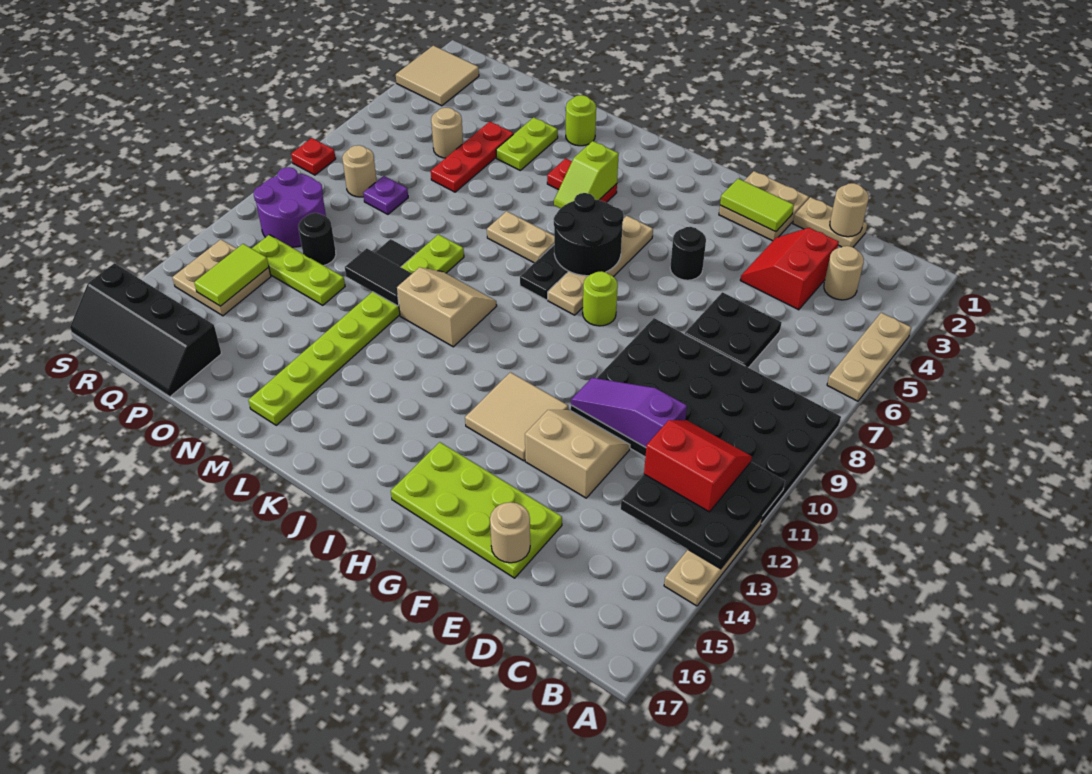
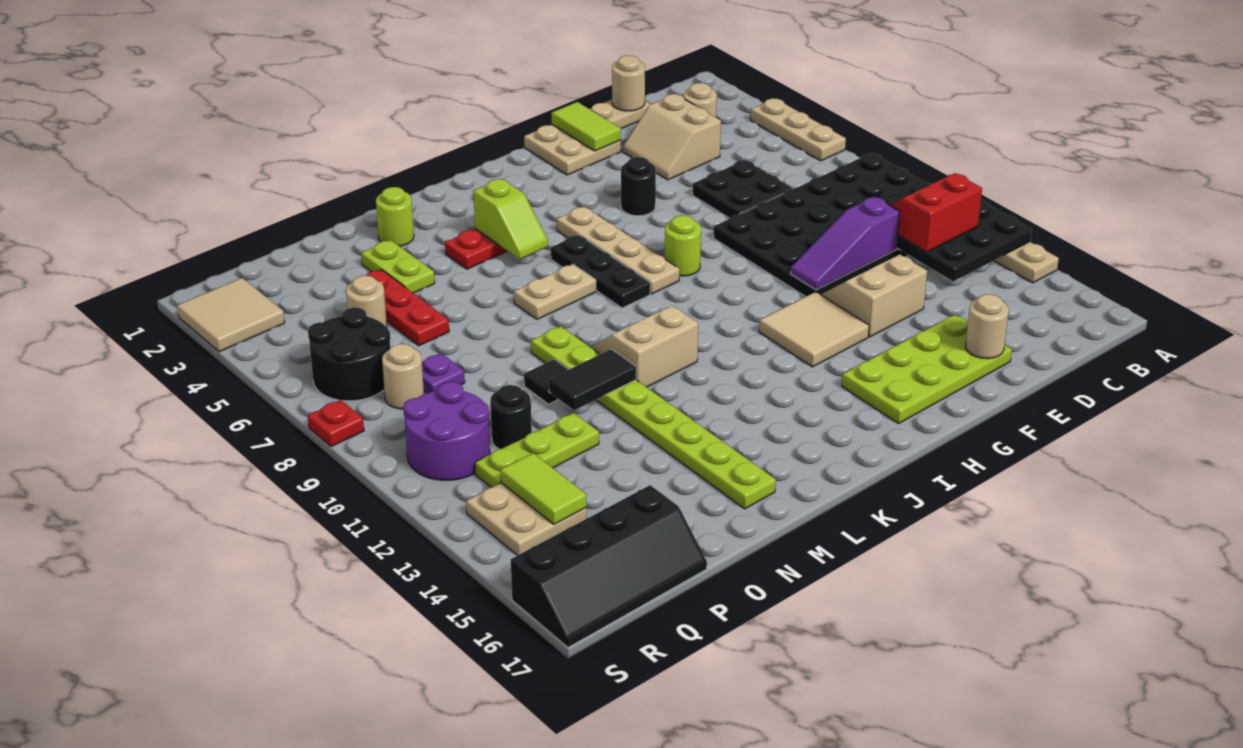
red slope D3:E4 level 1 top D -> tan slope D3:E4 level 1 top D
lime tile F2:G2 level 2 -> lime tile F1:F2 level 2
black round brick I6:J7 level 2 -> black round brick Q6:R7 level 1

